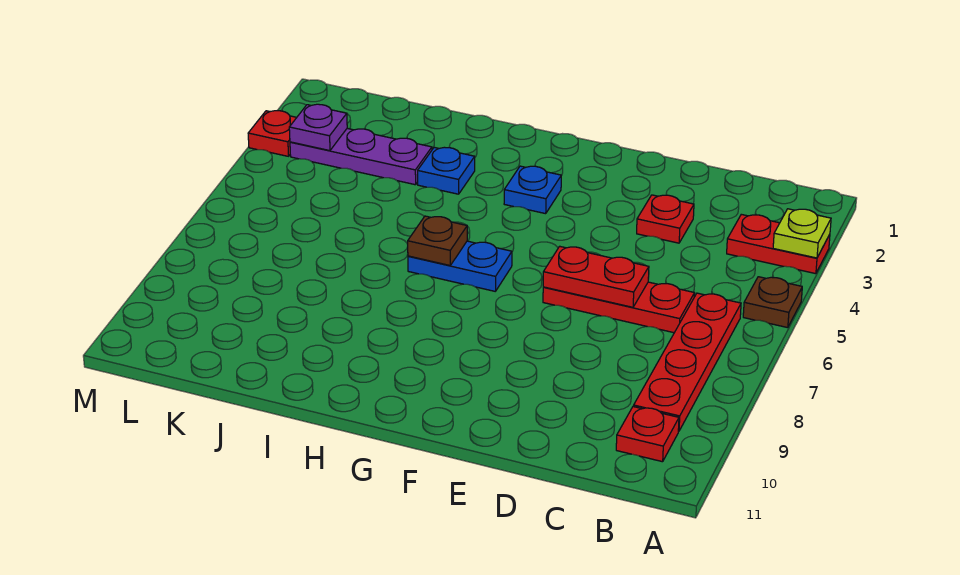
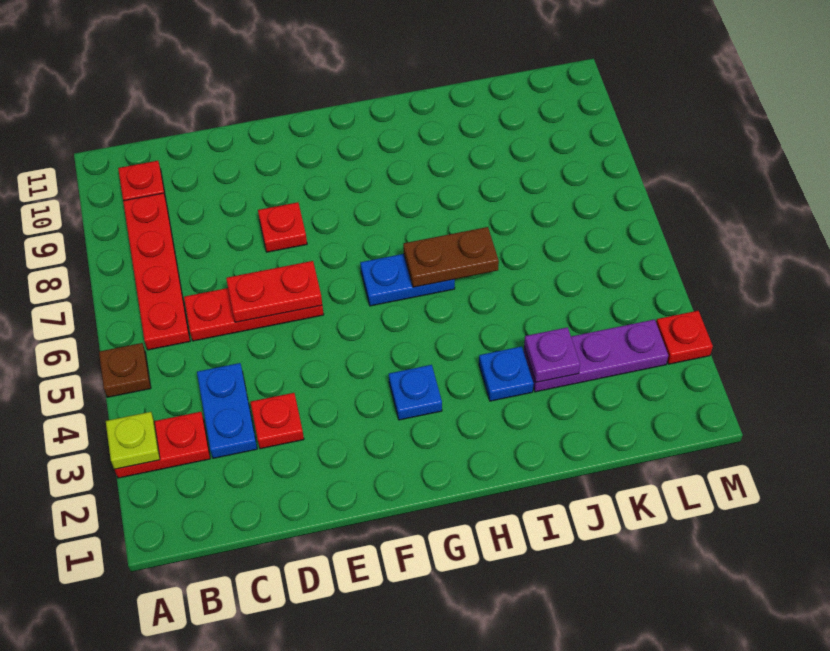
none -> blue plate C3:C4 level 1
none -> red plate E8 level 1
brown plate H6 level 2 -> brown plate H6:I6 level 2
purple plate L3 level 2 -> purple plate J3 level 2

